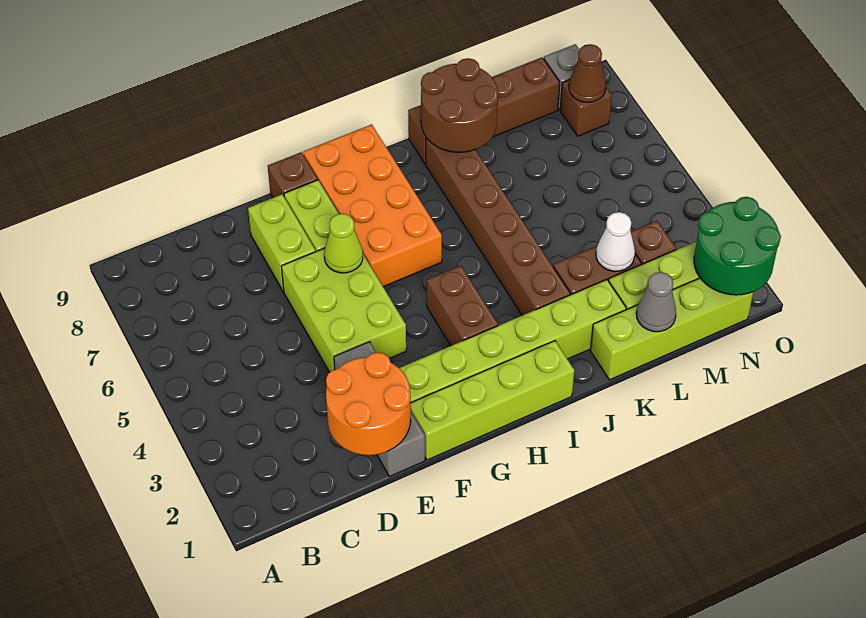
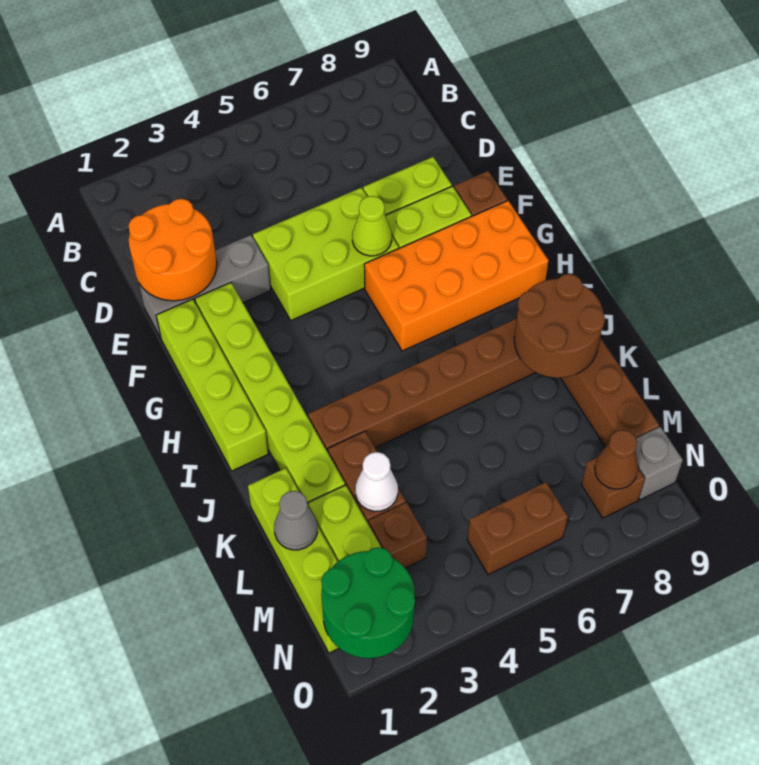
brown brick H3:H4 level 1 -> brown brick N5:N6 level 1

